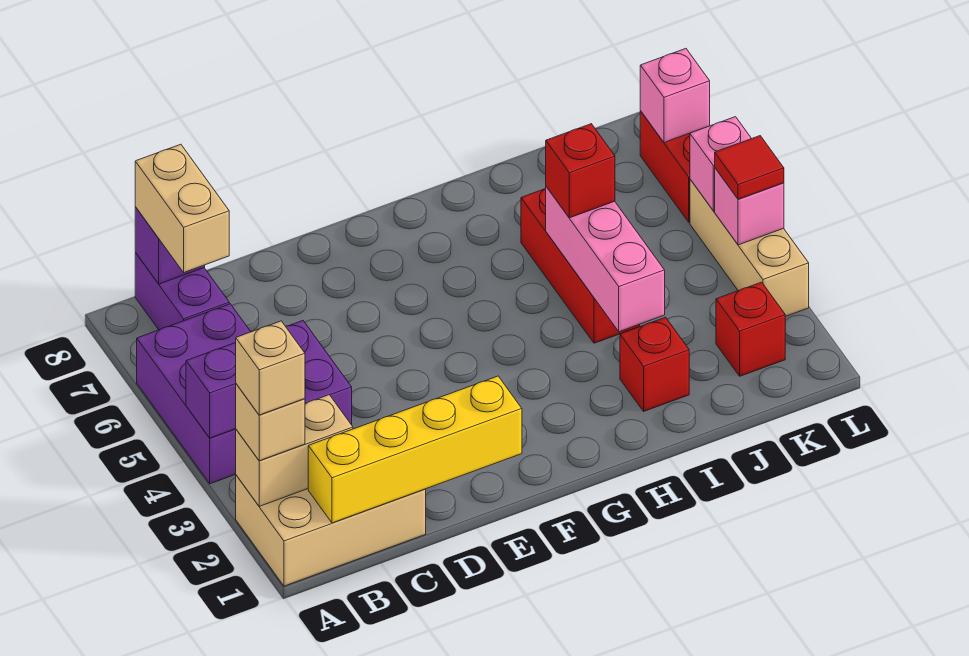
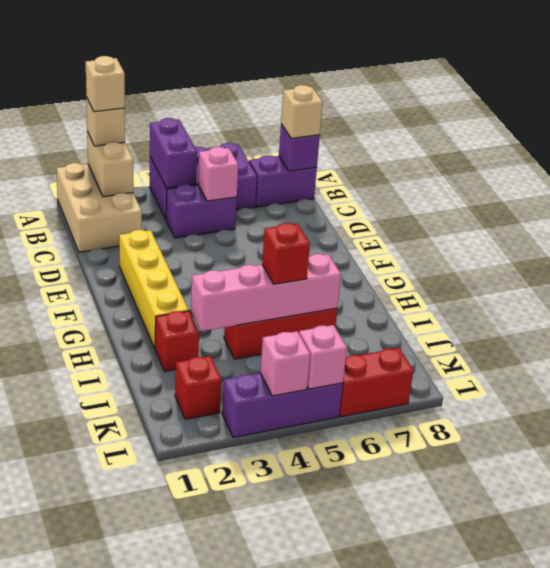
yellow brick B1:E1 level 2 -> yellow brick E2:H2 level 1
tan brick B7:B8 level 3 -> tan brick B8 level 3
pink brick I3:I5 level 2 -> pink brick I3:I6 level 2
tan brick L3:L5 level 1 -> purple brick L3:L5 level 1
red tile L4 level 3 -> none
pink brick L7 level 2 -> pink brick C5 level 2

